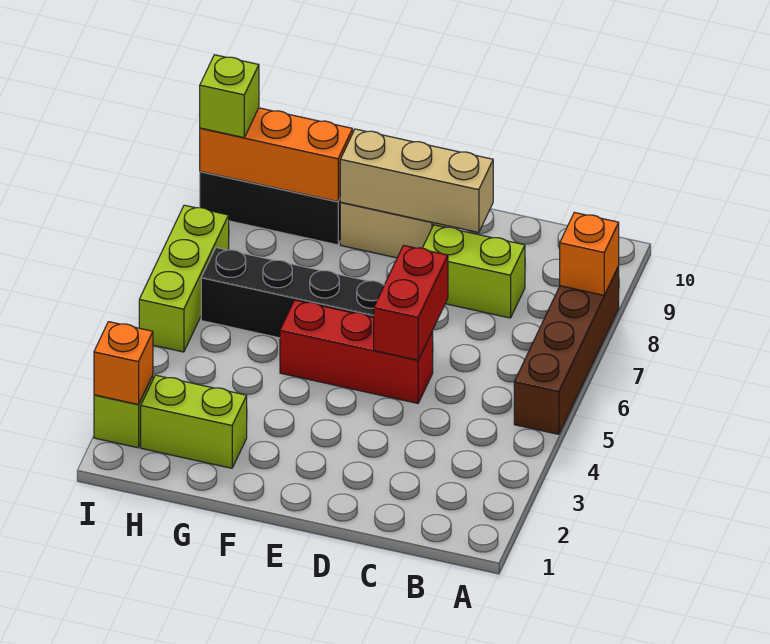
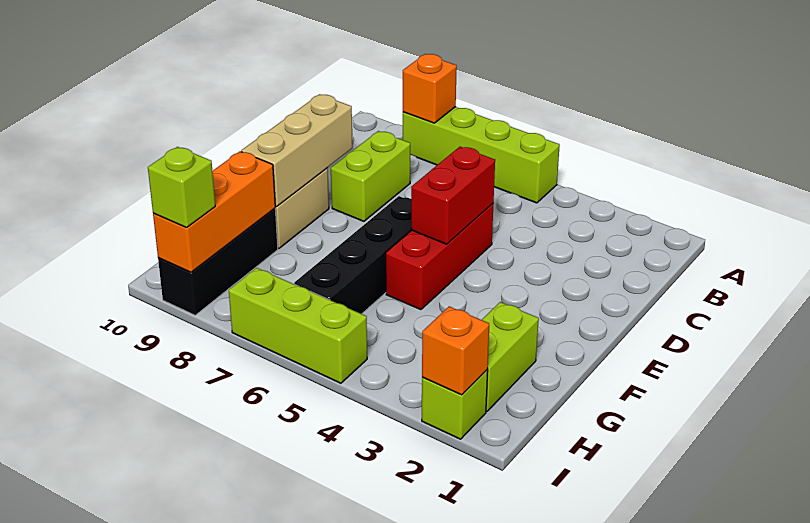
brown brick A5:A8 level 1 -> lime brick A5:A8 level 1
red brick D5:D6 level 2 -> red brick D5:E5 level 2

